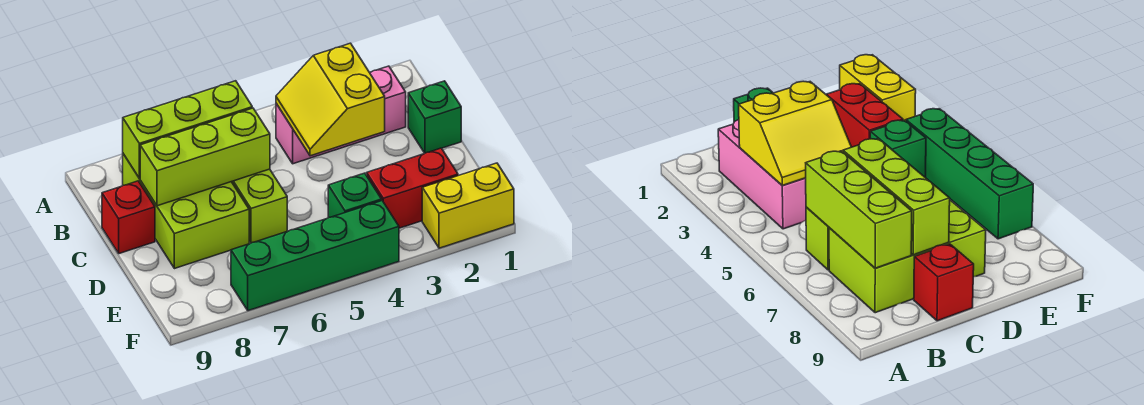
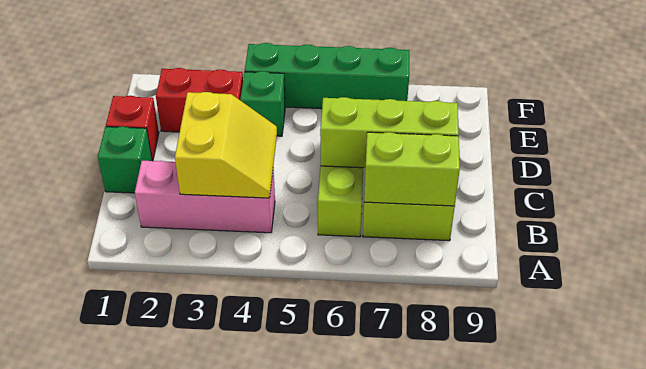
lime brick B6:B8 level 2 -> lime brick B7:B8 level 2
red brick C9 level 1 -> red brick D1 level 1
yellow brick F1:F2 level 1 -> none

